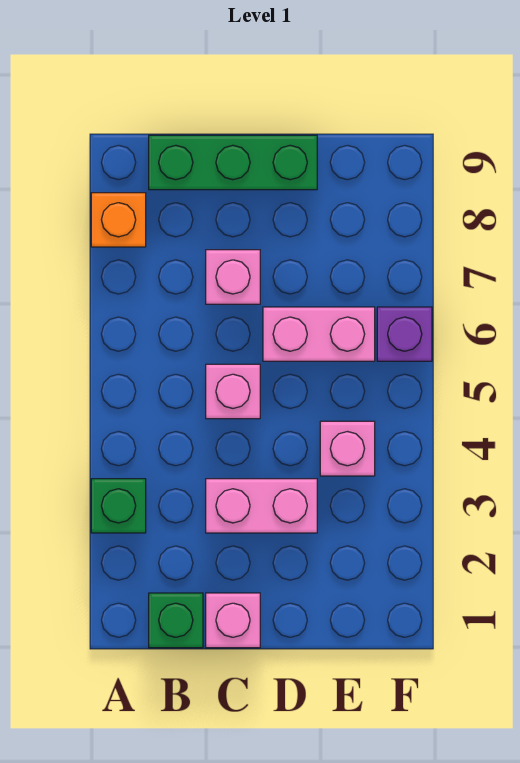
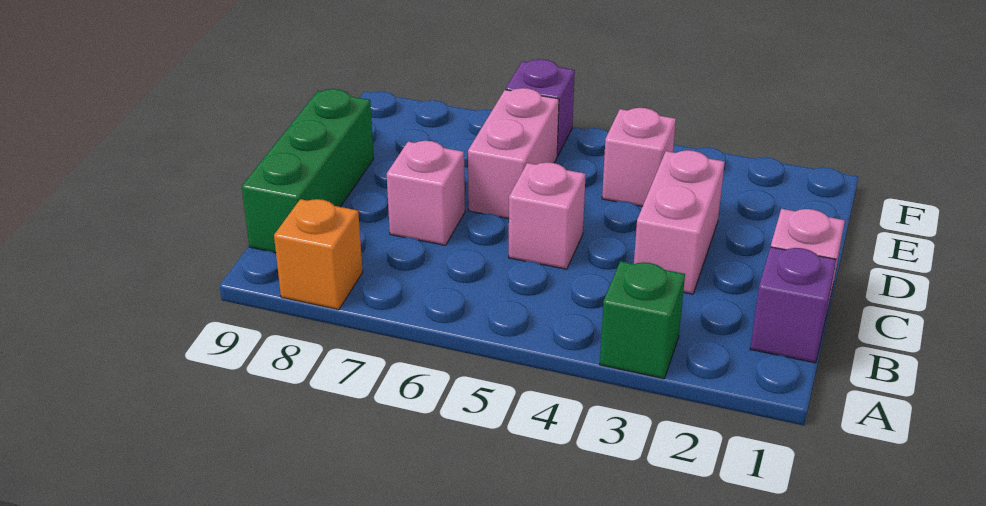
green brick B1 level 1 -> purple brick B1 level 1

